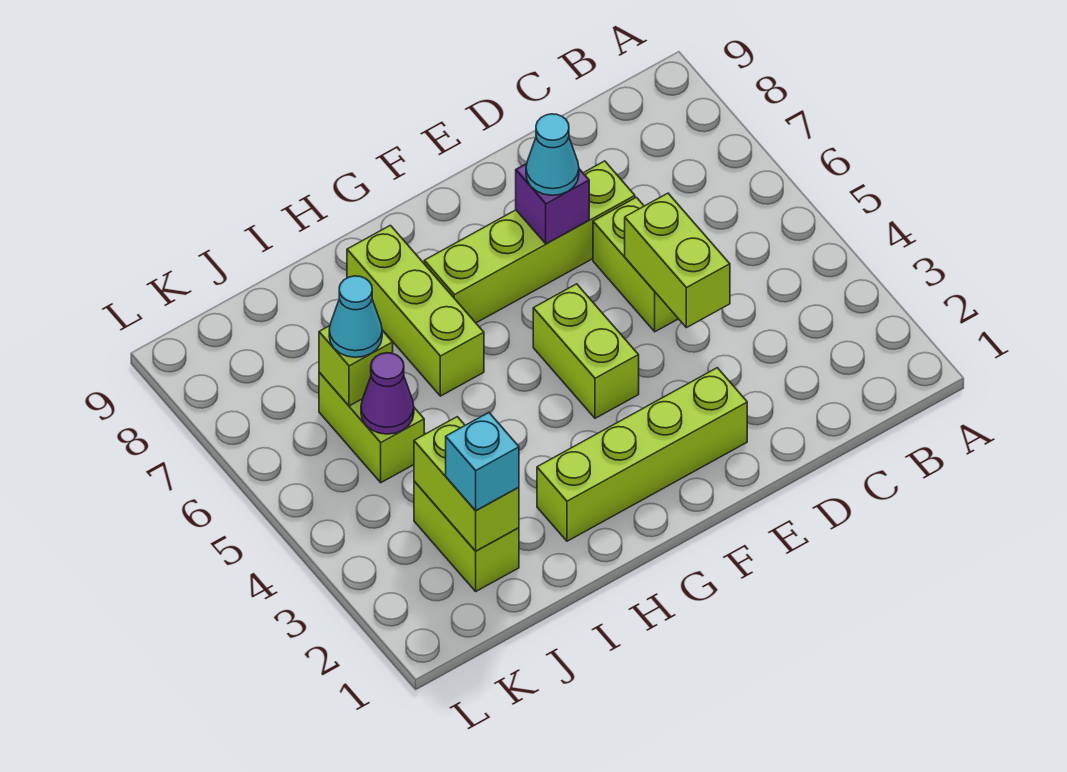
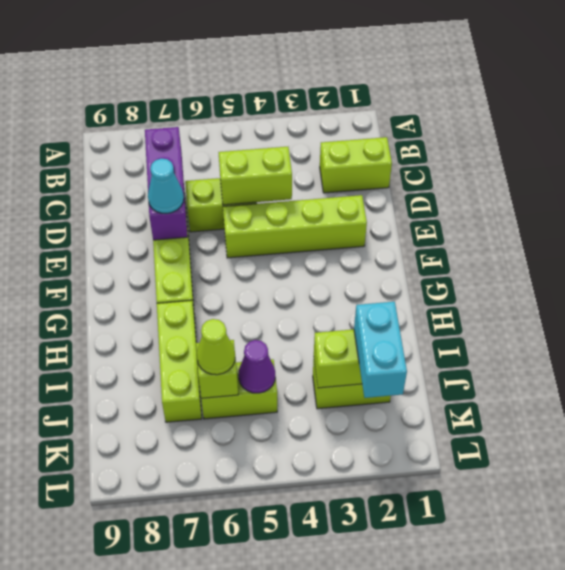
lime brick E2:H2 level 1 -> lime brick E2:E5 level 1
purple brick E7 level 2 -> purple brick C7:E7 level 2
lime brick F4:F5 level 1 -> lime brick C1:C2 level 1
lime brick H6:H8 level 1 -> lime brick H7:J7 level 1
cyan brick J2 level 3 -> cyan brick J2:K2 level 3
cyan cone J6 level 3 -> lime cone J6 level 3

